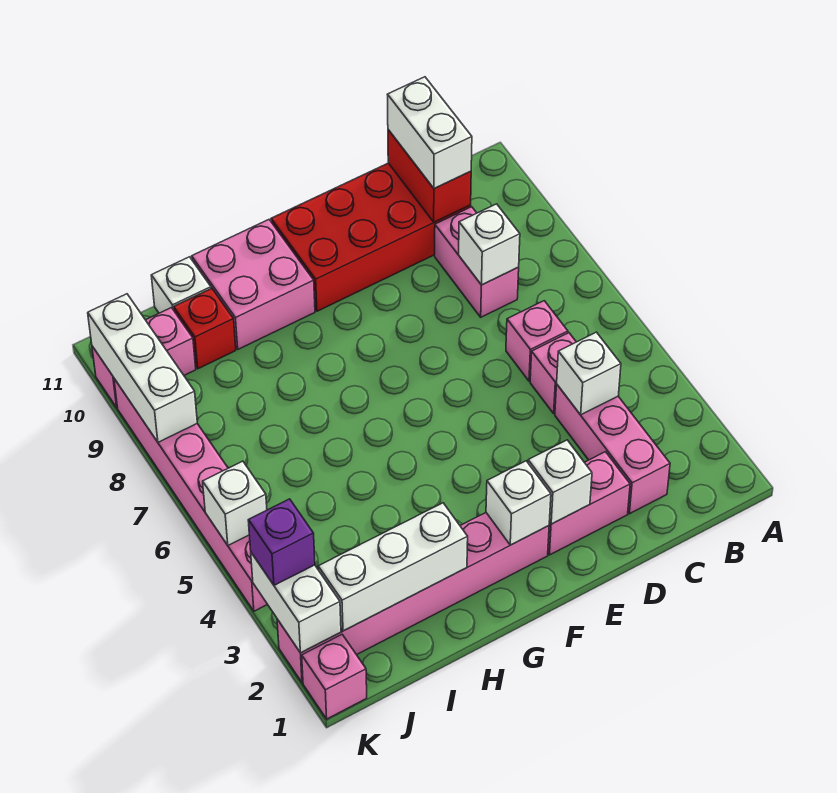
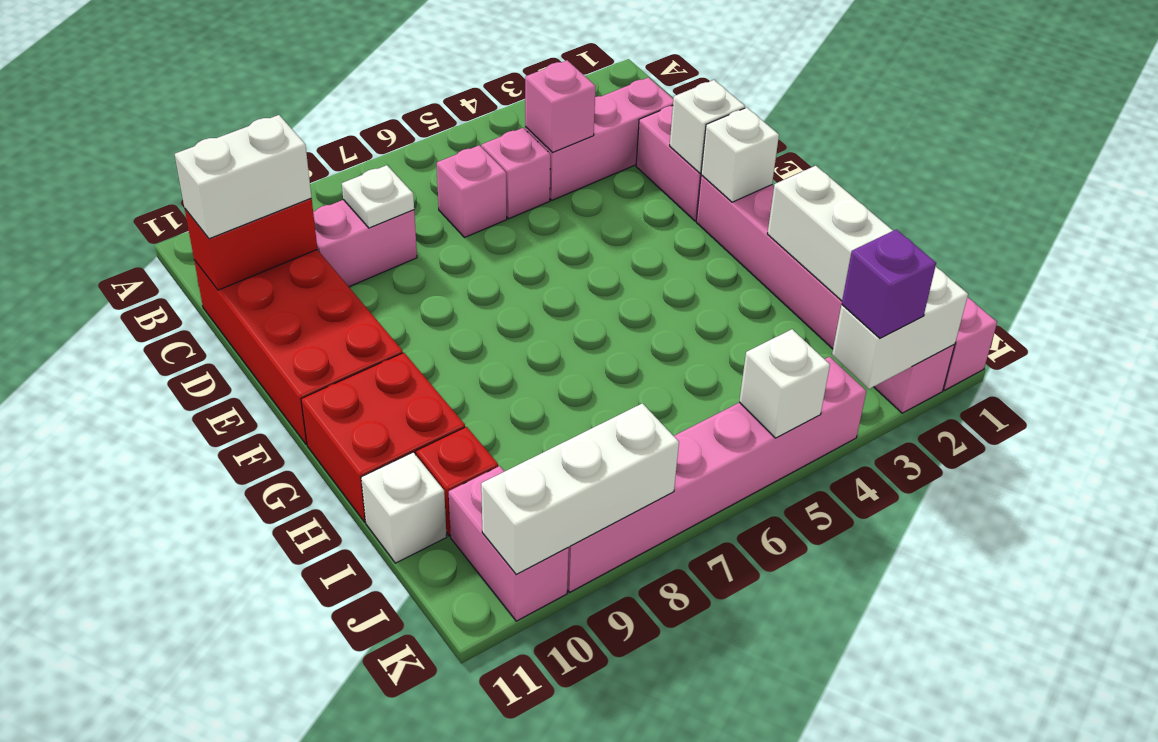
white brick C4 level 2 -> pink brick C4 level 2
white brick C8 level 2 -> white plate C8 level 2
pink brick G10:H11 level 1 -> red brick G10:H11 level 1

